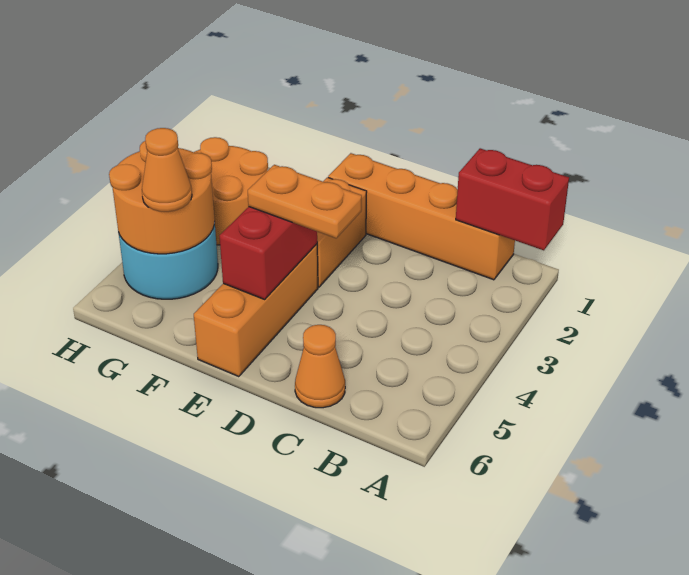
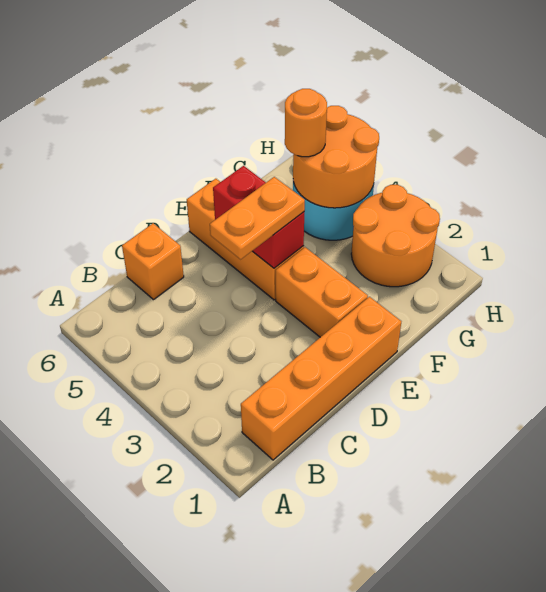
red brick A1:B1 level 2 -> none
orange cone C6 level 1 -> orange brick C6 level 1
orange cone G5 level 3 -> orange round brick G5 level 3

